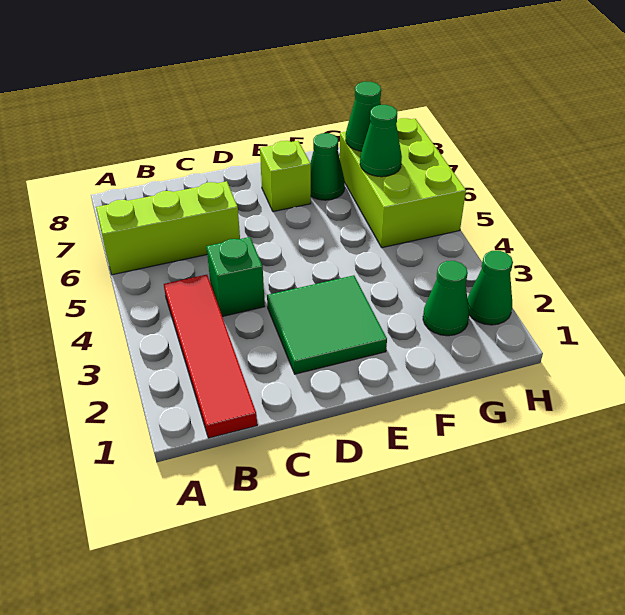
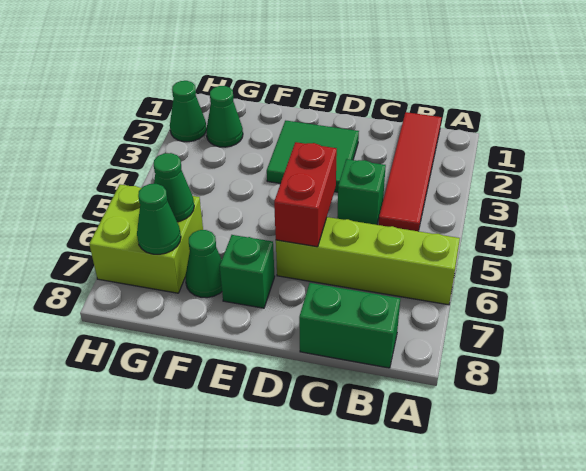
lime brick A6:C6 level 1 -> lime brick A6:D6 level 1
none -> green brick B8:C8 level 1
none -> red brick D5:D6 level 2
lime brick E7 level 1 -> green brick E7 level 1
lime brick G5:H7 level 1 -> lime brick G6:H7 level 1

